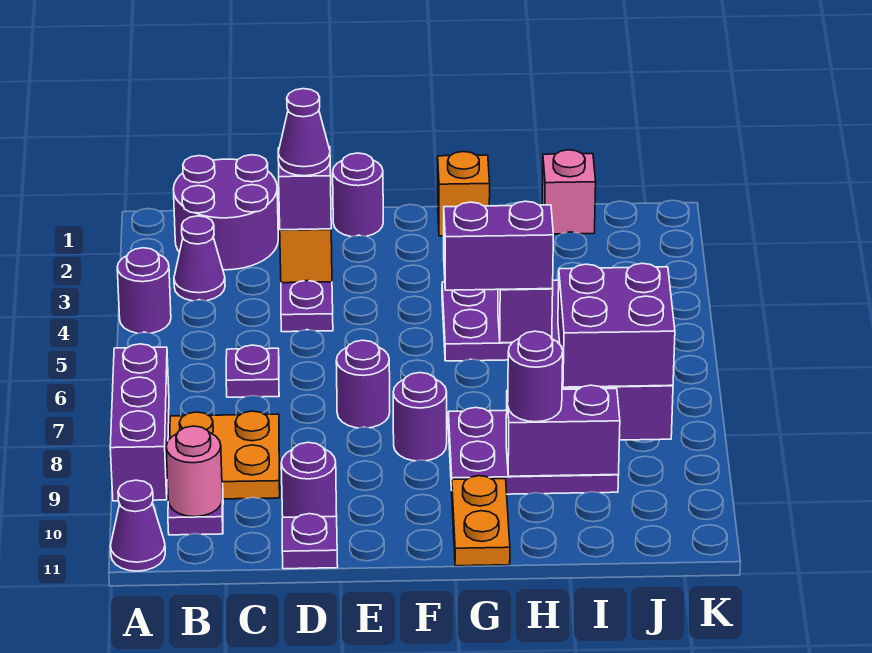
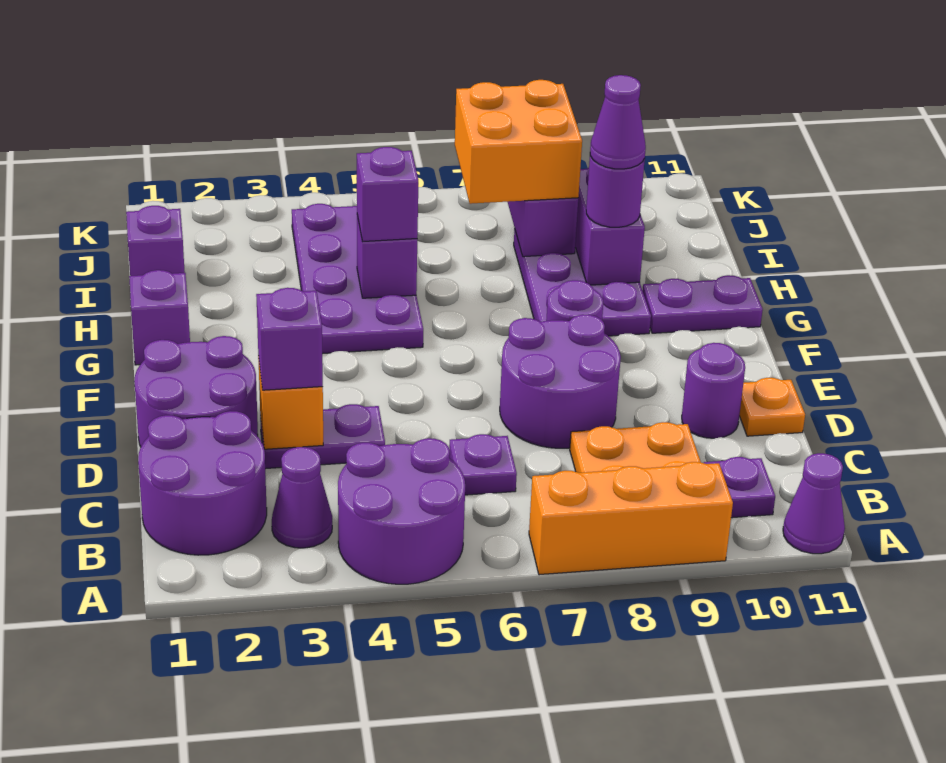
purple round brick A4 level 1 -> purple round brick A4:B5 level 1
purple brick A7:A9 level 1 -> orange brick A7:A9 level 1
pink round brick B10 level 2 -> none
purple cone D3 level 4 -> purple cone H9 level 4
purple plate D11 level 1 -> orange plate D11 level 1
purple round brick E1 level 1 -> purple round brick D1:E2 level 1
purple round brick E7 level 1 -> purple round brick D7:E8 level 1
orange brick G1 level 1 -> purple brick G1 level 1
purple brick G5:H5 level 3 -> purple brick H5 level 3
orange plate G10:G11 level 1 -> purple plate G10:G11 level 1
pink brick I1 level 1 -> purple brick I1 level 1
purple brick I7:J8 level 3 -> orange brick I7:J8 level 3

